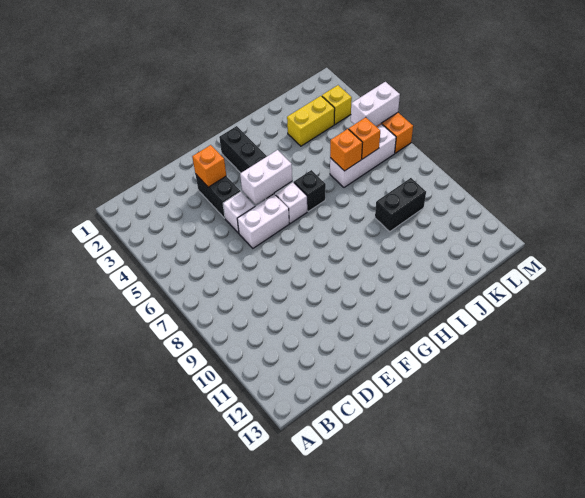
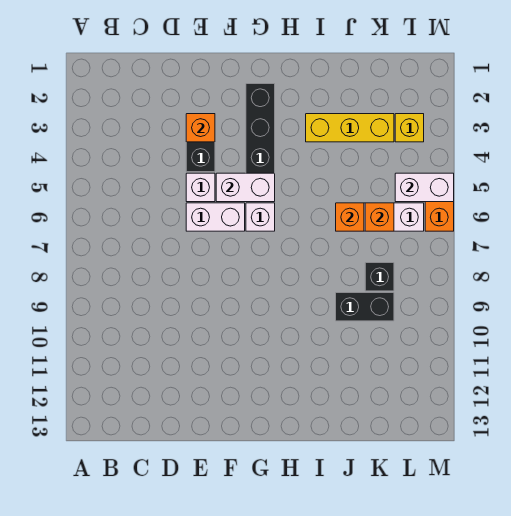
black brick H6 level 1 -> black brick K8 level 1
yellow brick J3:K3 level 1 -> yellow brick I3:K3 level 1

